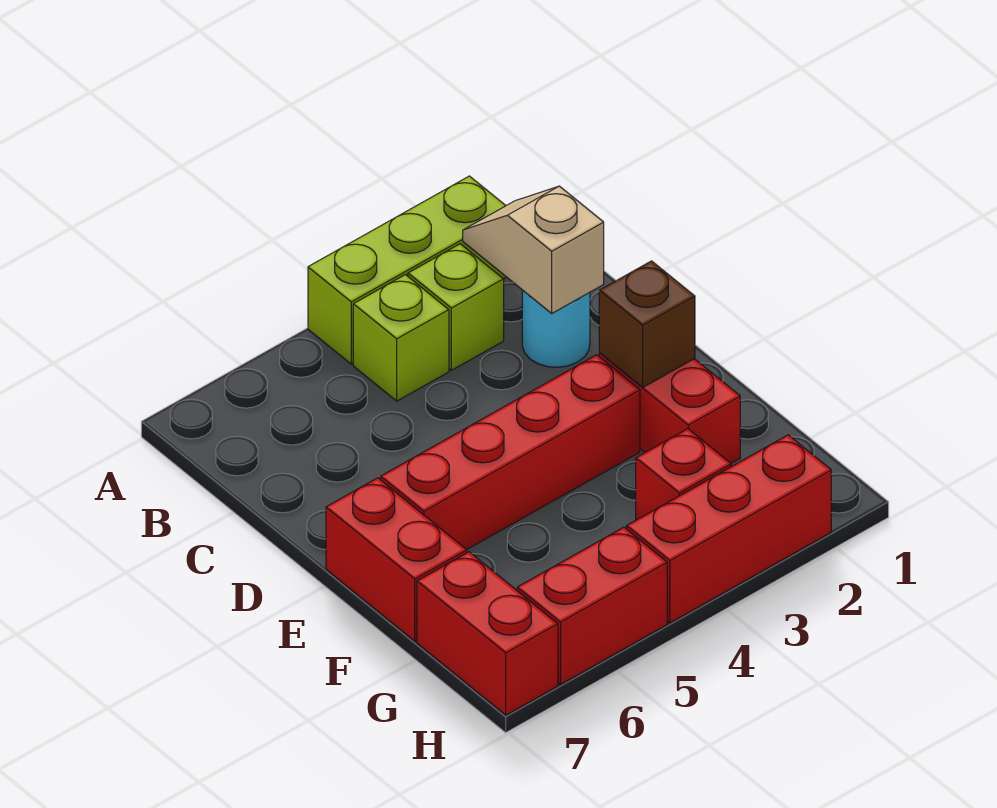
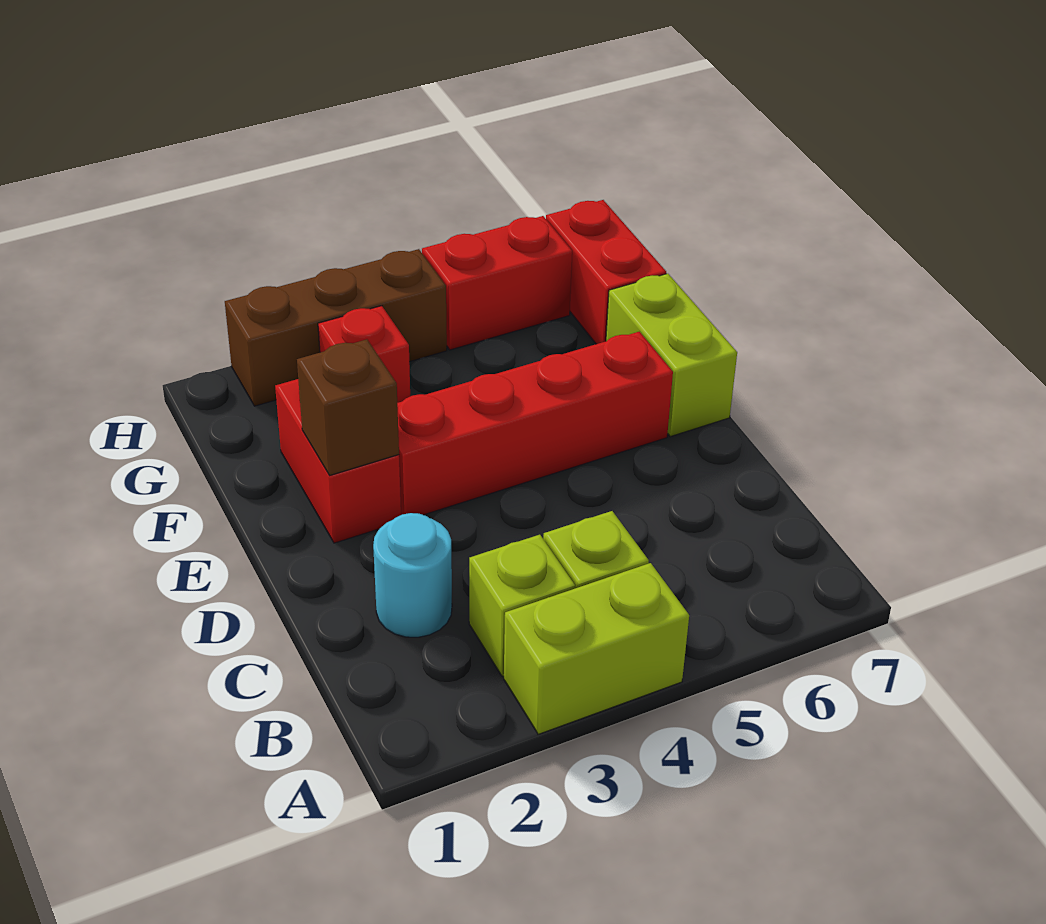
lime brick A2:A4 level 1 -> lime brick A3:A4 level 1
tan slope B2:C2 level 2 top C -> none
red brick E7:F7 level 1 -> lime brick E7:F7 level 1
red brick H2:H4 level 1 -> brown brick H2:H4 level 1

